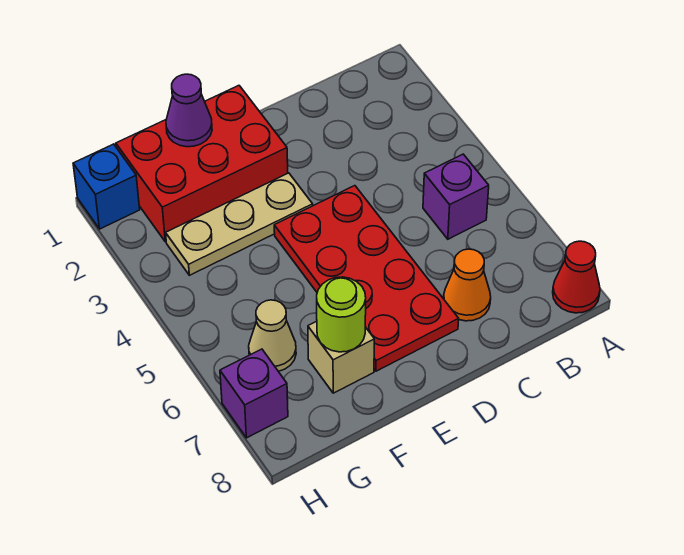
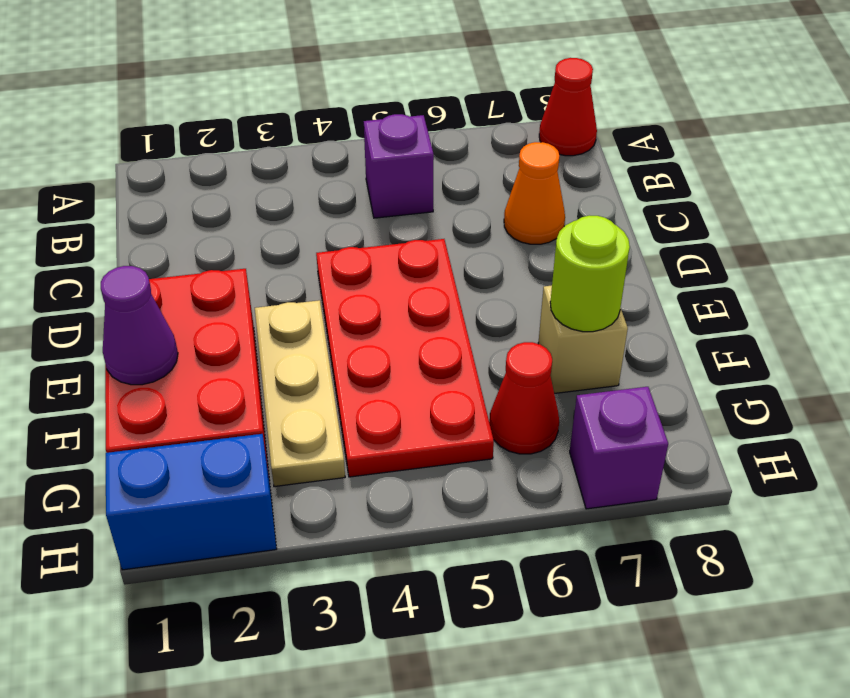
red plate D4:E7 level 1 -> red plate D4:G5 level 1
tan cone G6 level 1 -> red cone G6 level 1
blue brick H1 level 1 -> blue brick H1:H2 level 1

